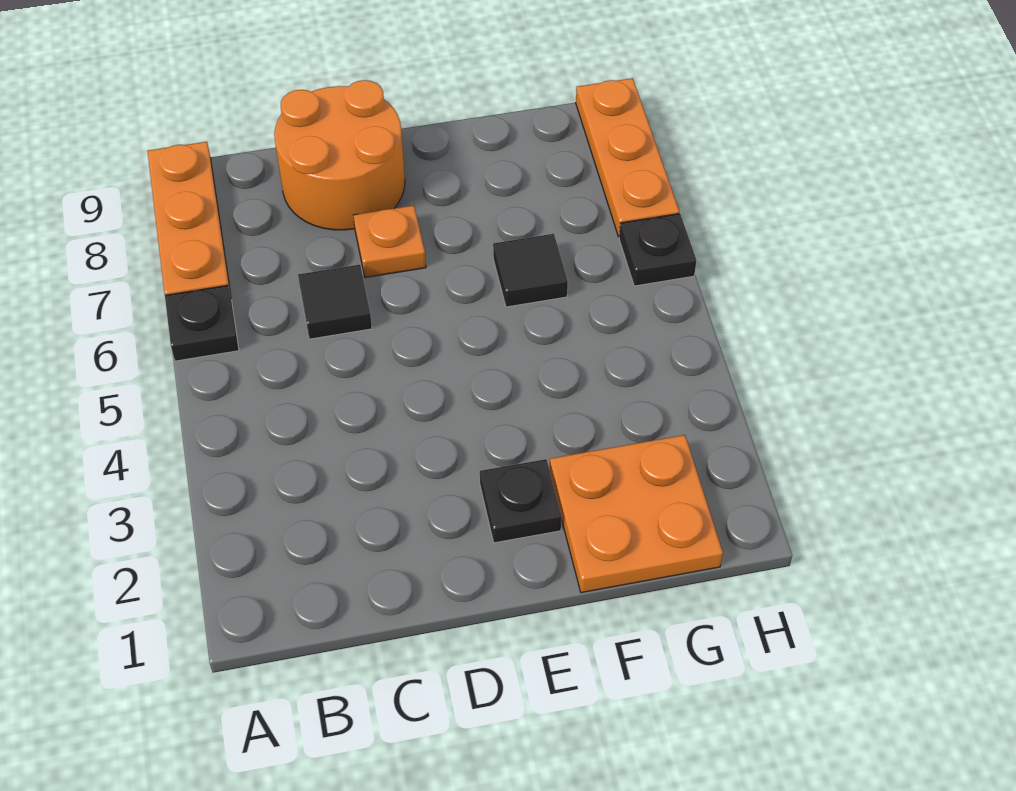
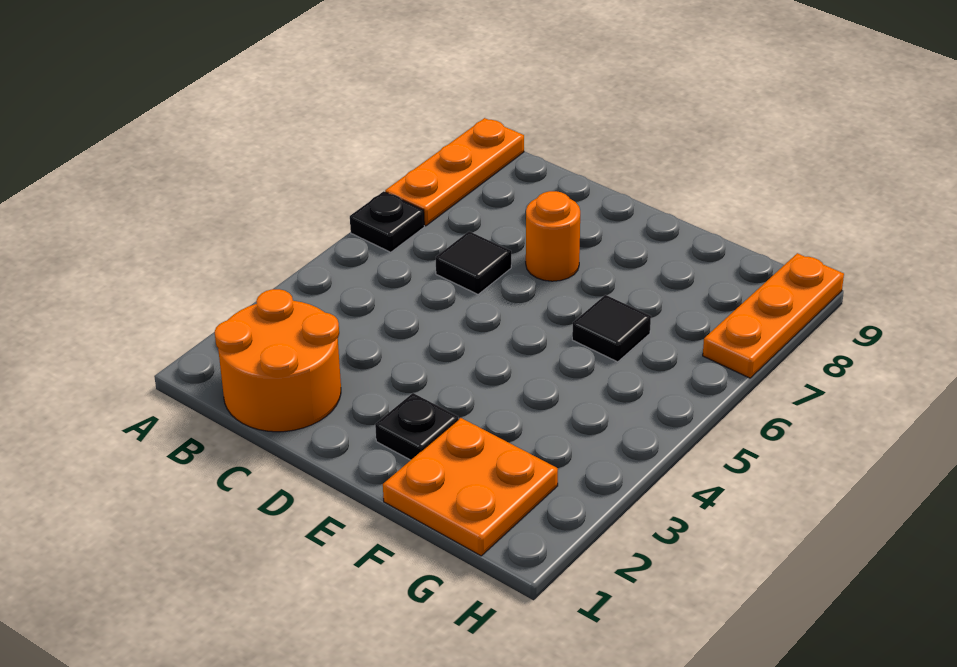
orange round brick C8:D9 level 1 -> orange round brick B1:C2 level 1
orange plate D7 level 1 -> orange round brick D7 level 1
black plate H6 level 1 -> none

